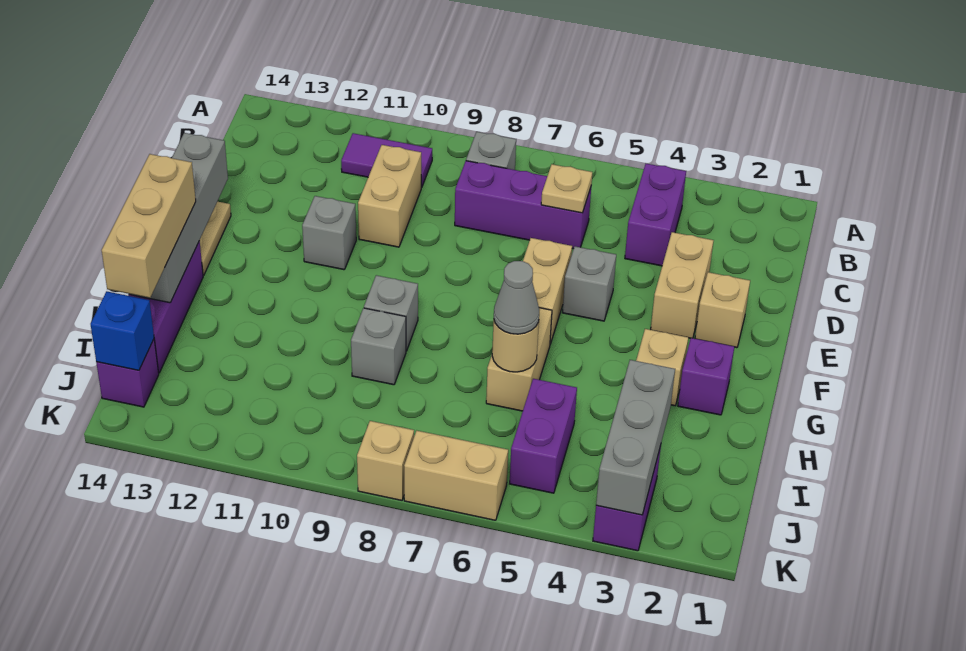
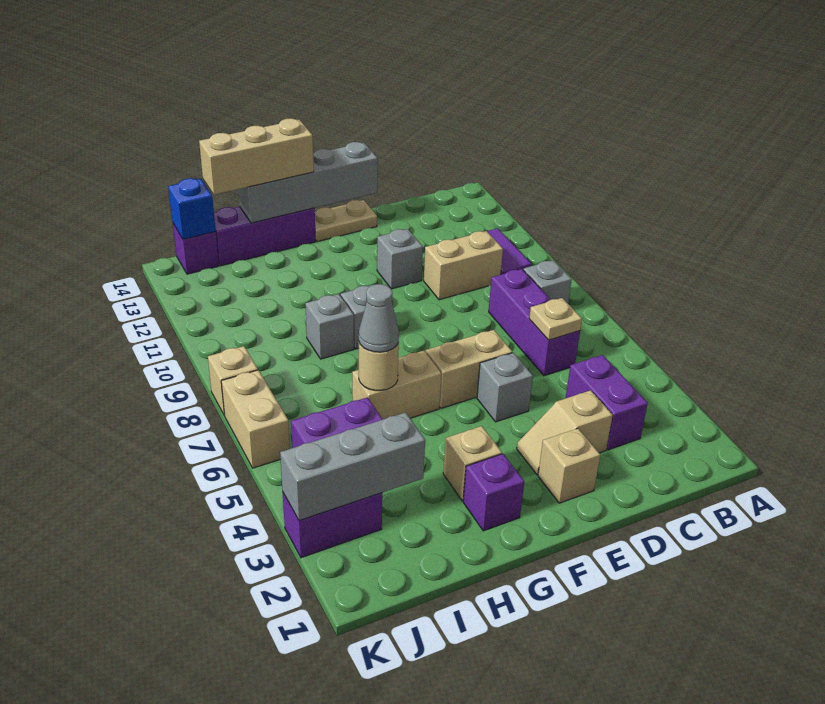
purple brick B4:C4 level 1 -> purple brick C3:C4 level 1
tan brick D3:E3 level 1 -> tan slope D3:E3 level 1 top D

